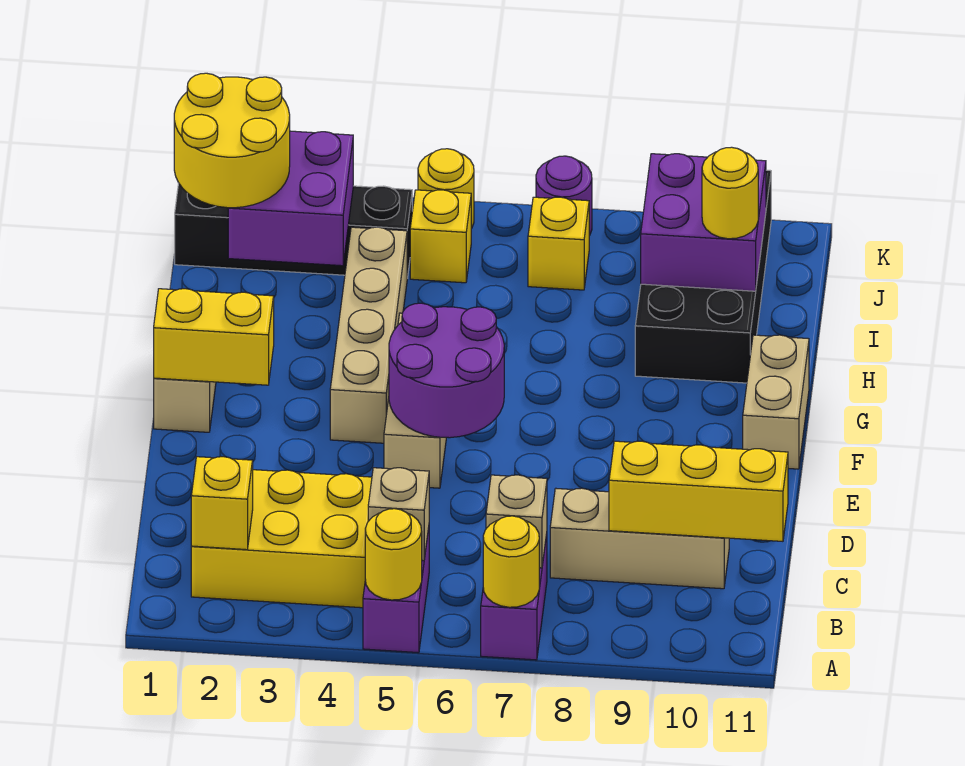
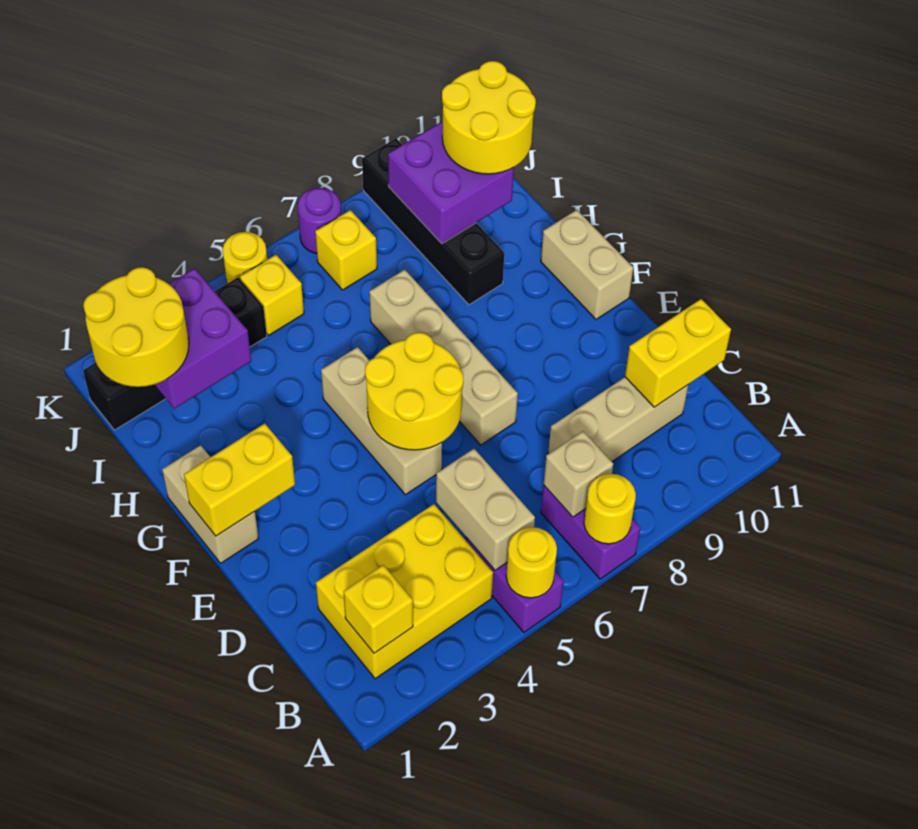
tan brick B5 level 2 -> tan brick B5:C5 level 2
yellow brick C9:C11 level 2 -> yellow brick C10:C11 level 2
purple round brick E5:F6 level 2 -> yellow round brick E5:F6 level 2
tan brick F4:I4 level 1 -> tan brick E7:H7 level 1
black brick H9:K10 level 1 -> black brick H9:K9 level 1
yellow round brick I10 level 3 -> yellow round brick I10:J11 level 3

